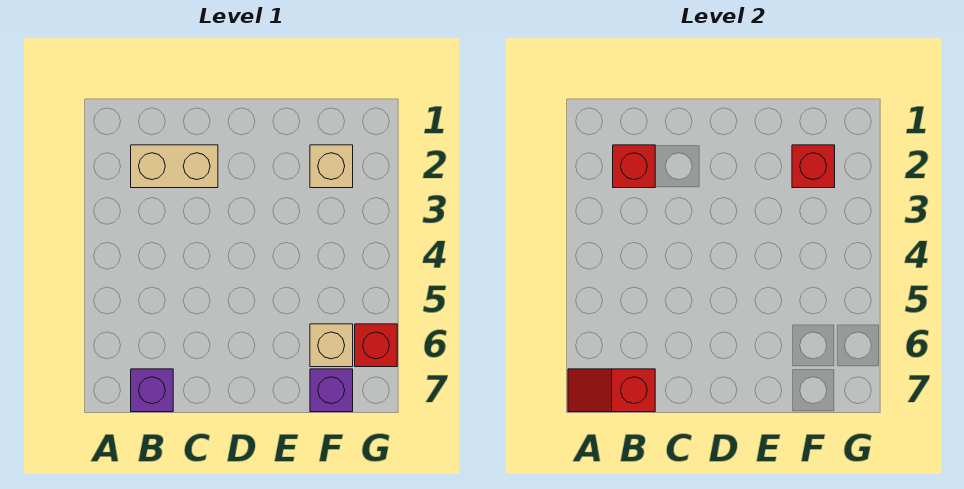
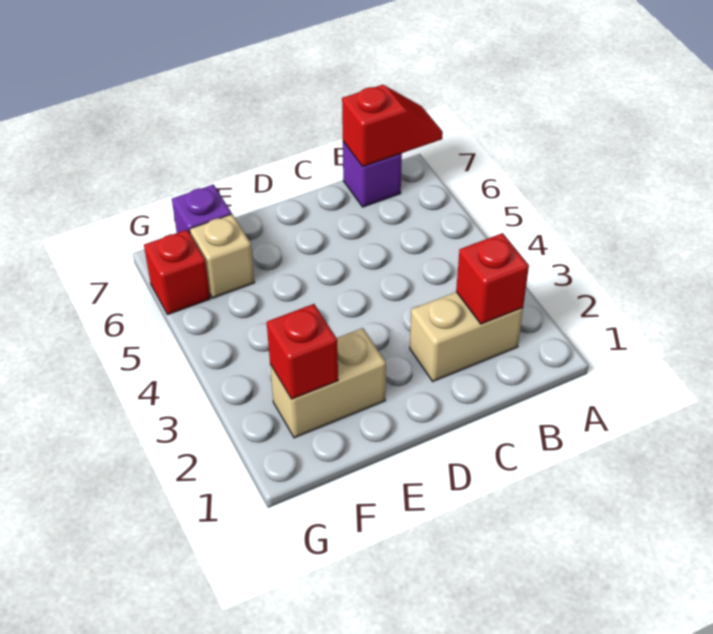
tan brick F2 level 1 -> tan brick E2:F2 level 1

